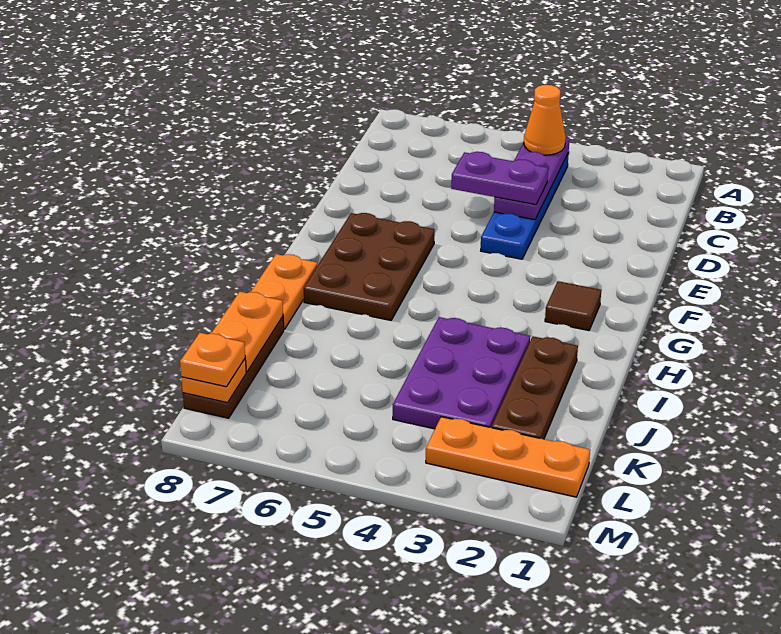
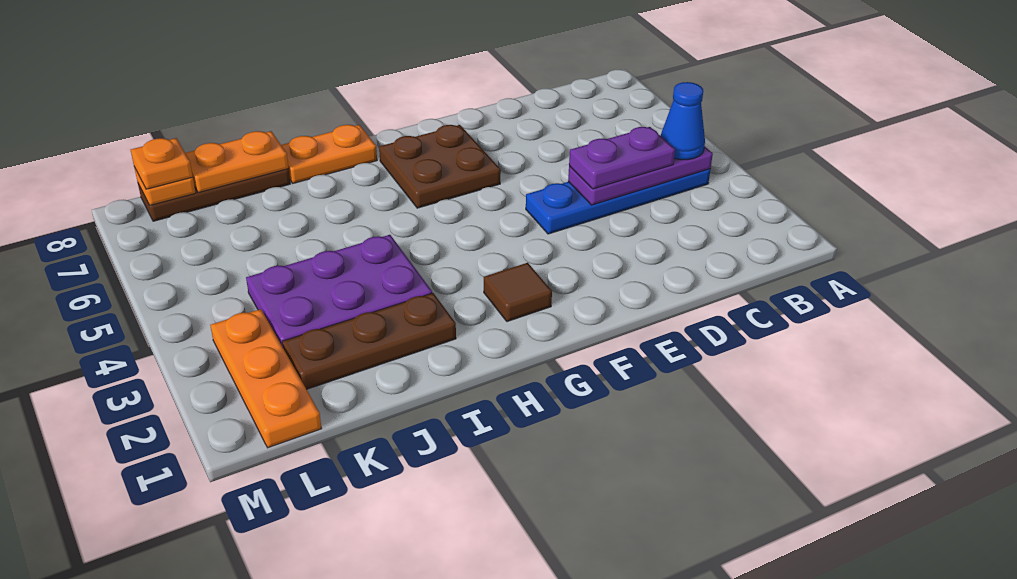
orange cone B4 level 3 -> blue cone B4 level 3
purple plate D4:D5 level 3 -> purple plate C4:D4 level 3
brown plate F6:H7 level 1 -> brown plate F6:G7 level 1

